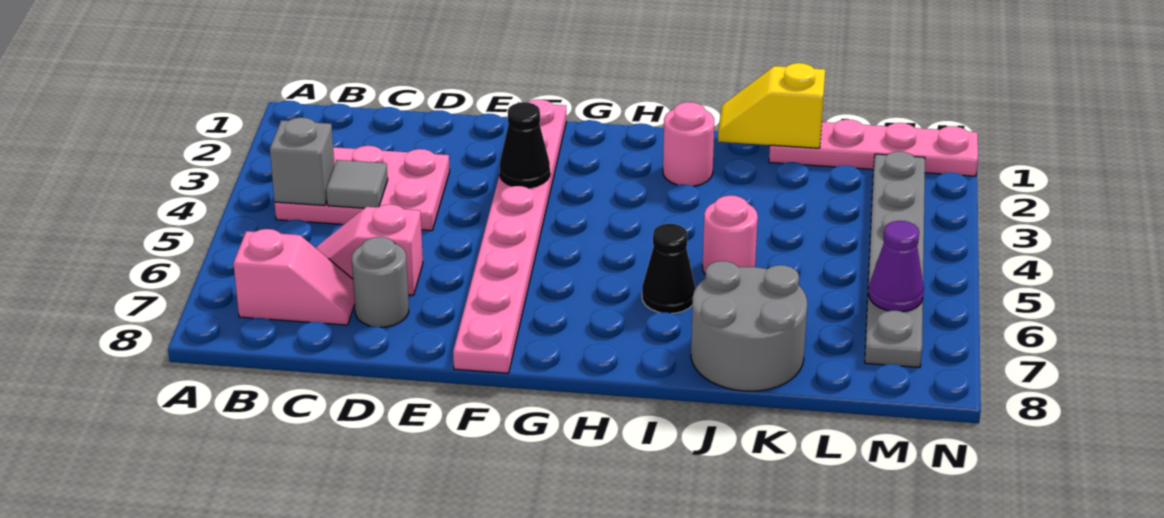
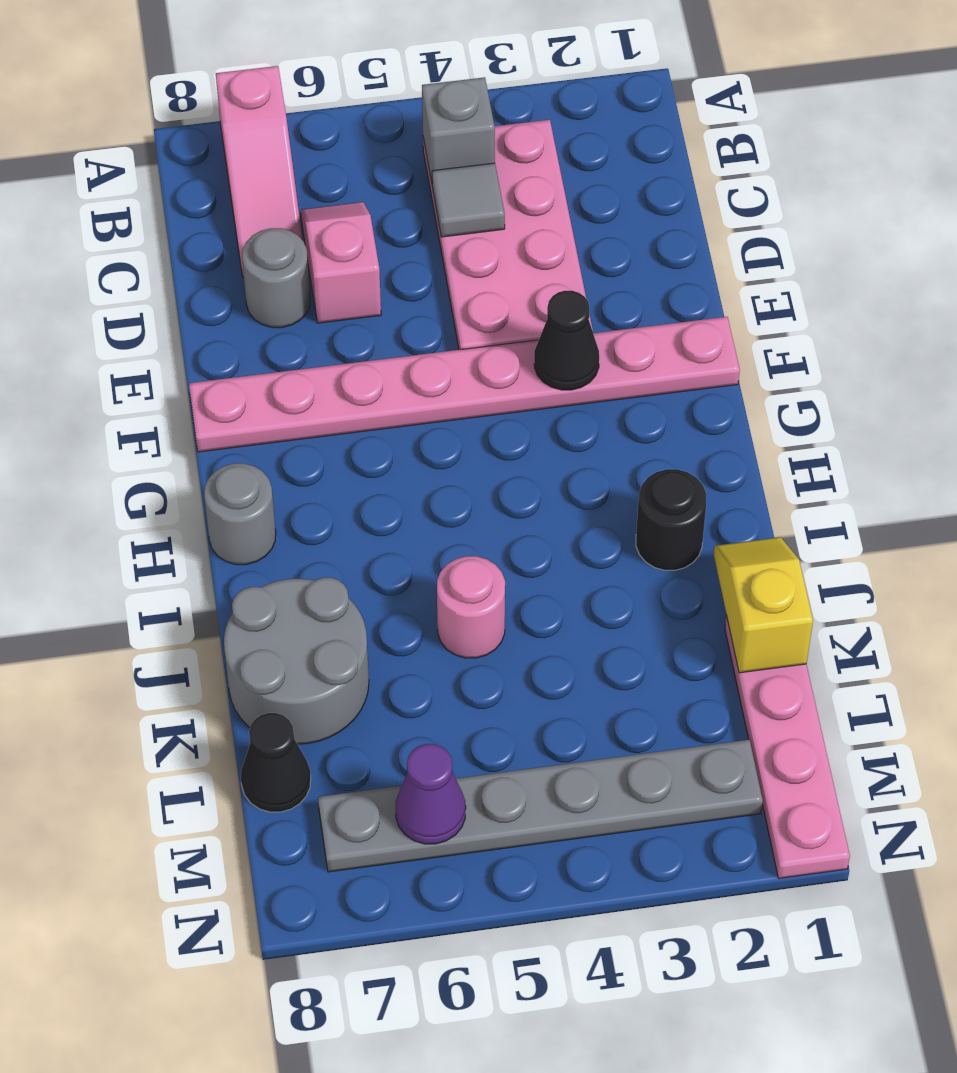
pink plate B3:D4 level 1 -> pink plate B3:E4 level 1
pink slope B7:C7 level 1 top B -> pink slope A7:C7 level 1 top A
none -> grey round brick H8 level 1
pink round brick I2 level 1 -> black round brick I2 level 1
black cone I6 level 1 -> black cone L8 level 1

